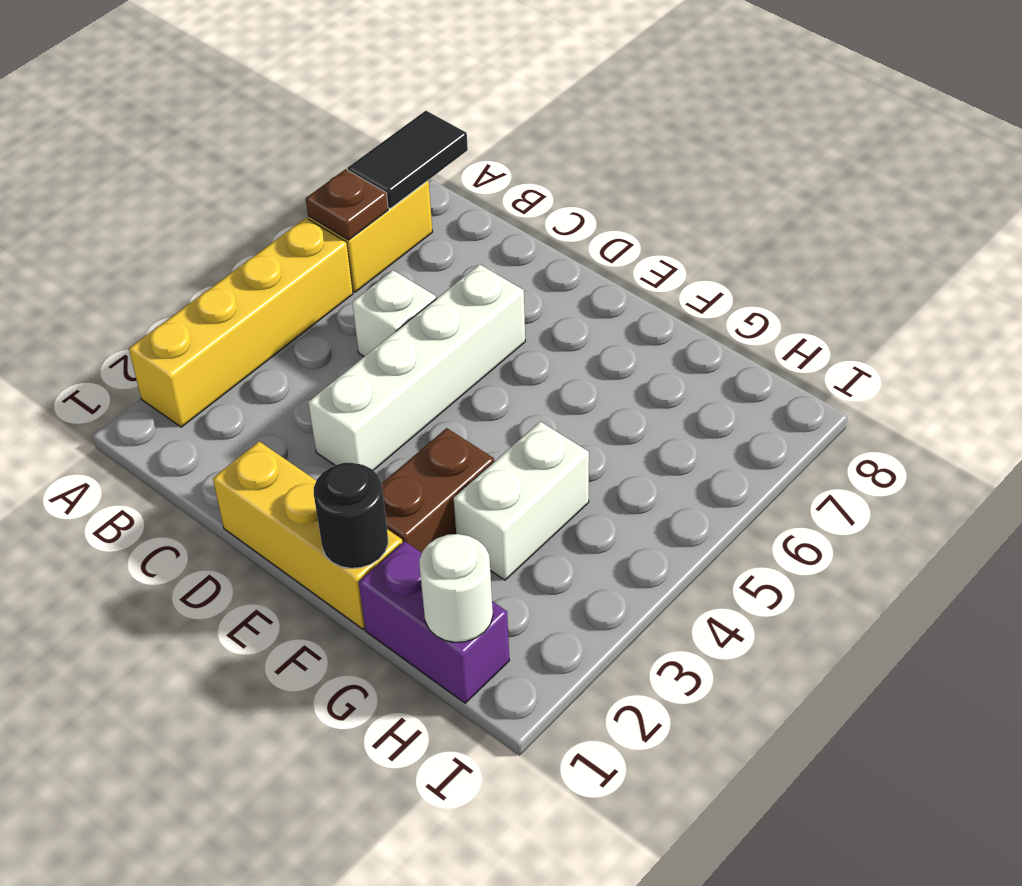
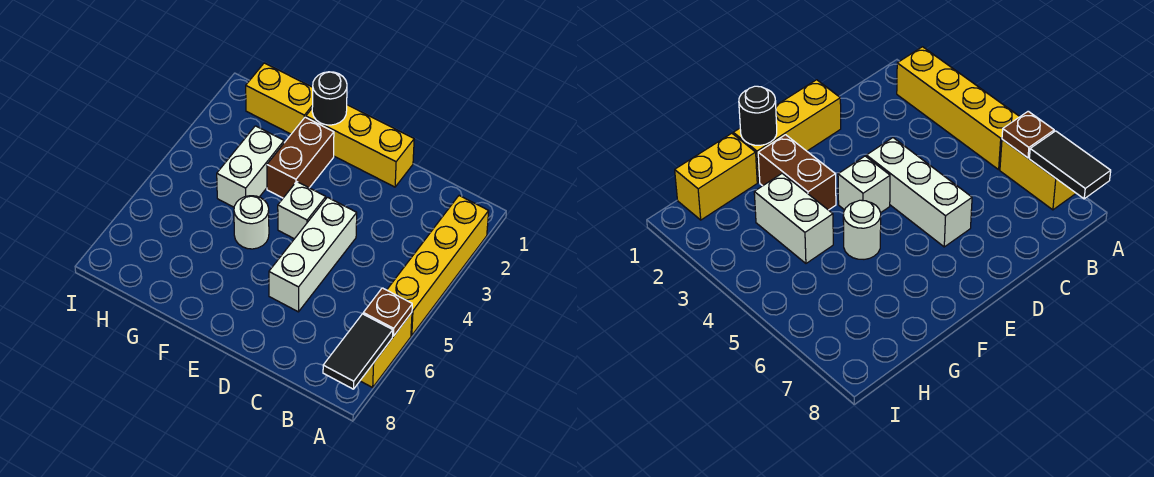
white brick C5 level 1 -> white brick E4 level 1
white brick D3:D6 level 1 -> white brick D4:D6 level 1
purple brick G1:H1 level 1 -> yellow brick G1:H1 level 1
white round brick H1 level 2 -> white round brick F5 level 1

